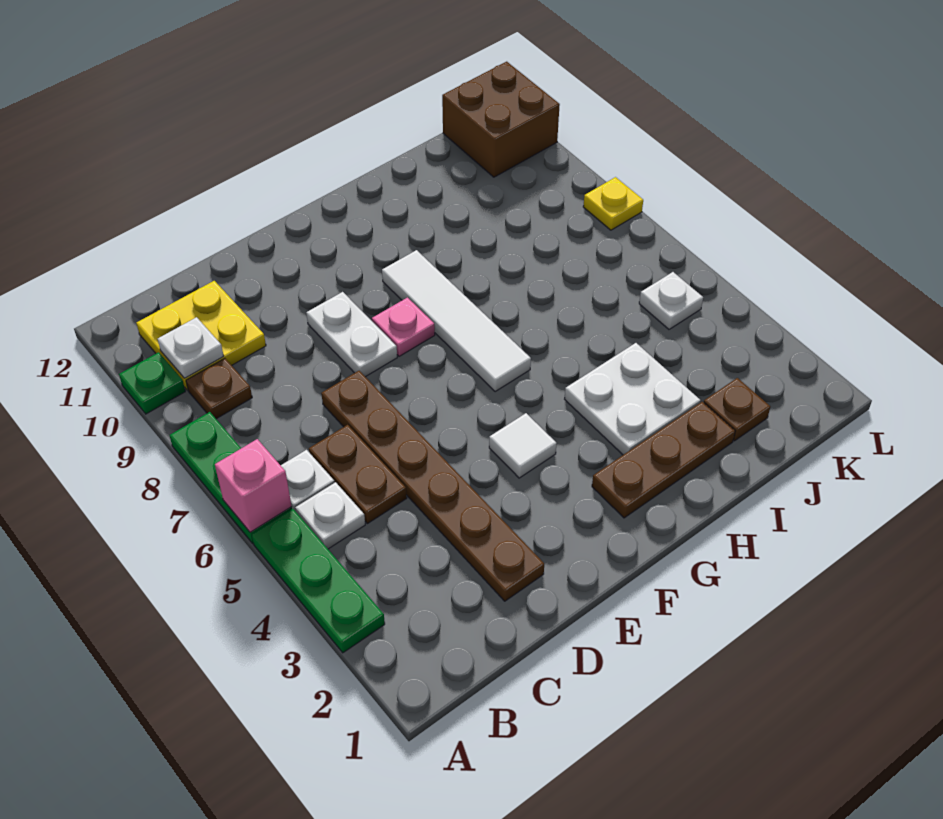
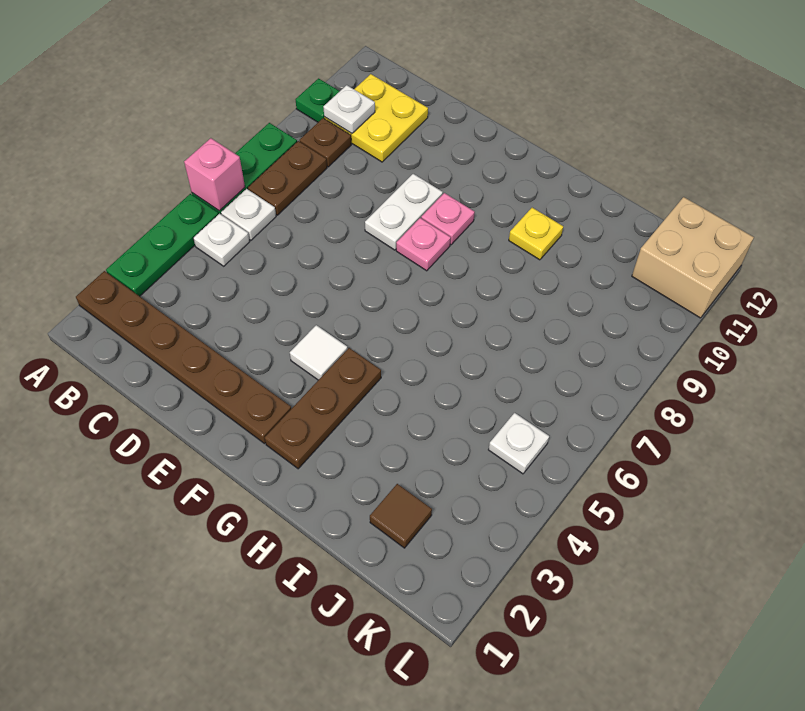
brown plate C5:C6 level 1 -> brown plate B7:B8 level 1
brown plate D2:D7 level 1 -> brown plate A2:F2 level 1
none -> pink plate F9 level 1
brown plate G2:I2 level 1 -> brown plate G2:G4 level 1
white tile G6:G9 level 1 -> none
white plate H3:I4 level 1 -> none
brown plate J2 level 1 -> brown tile J2 level 1
brown brick K11:L12 level 1 -> tan brick K11:L12 level 1
yellow plate L8 level 1 -> yellow plate H10 level 1

